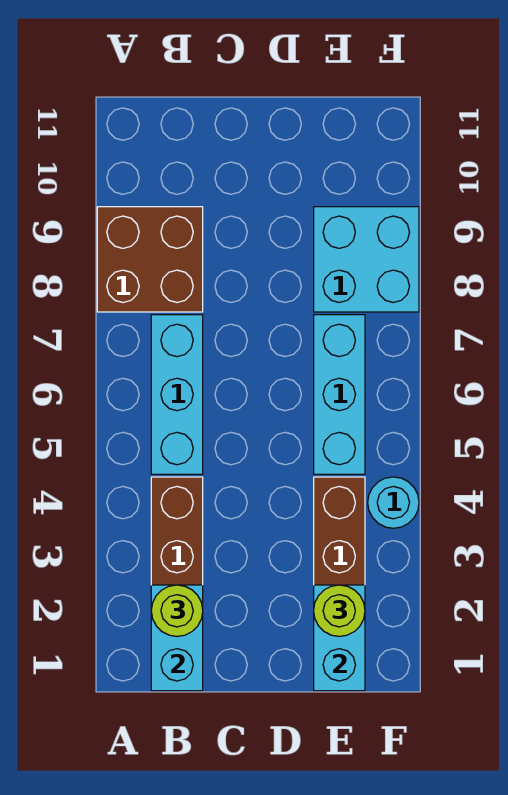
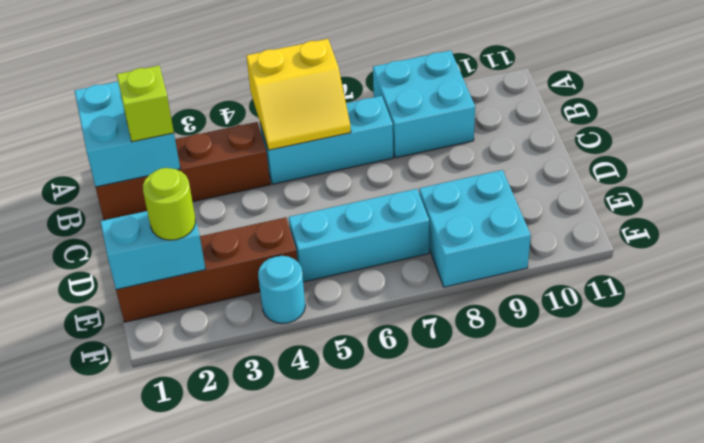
none -> yellow slope A5:B6 level 2 top A
brown brick A8:B9 level 1 -> cyan brick A8:B9 level 1
cyan brick B1:B2 level 2 -> cyan brick A1:B2 level 2
lime round brick B2 level 3 -> lime brick B2 level 3

